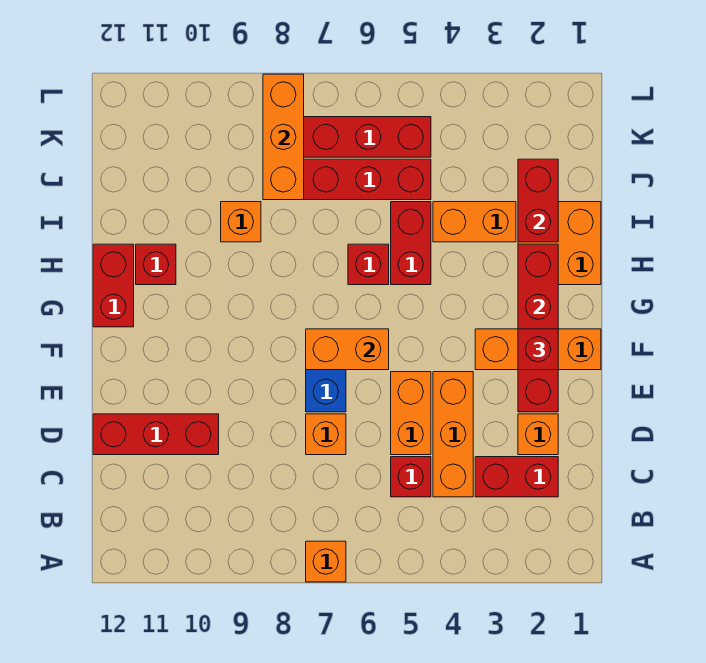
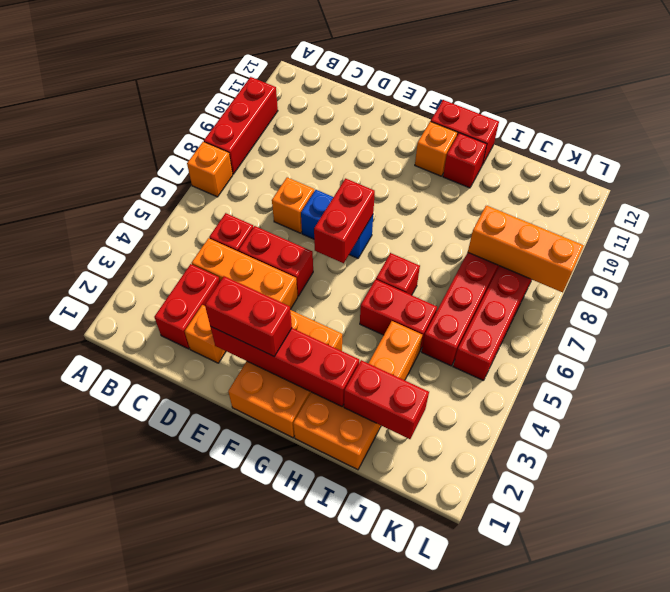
orange brick D5:E5 level 1 -> red brick D5:E5 level 1
red brick D10:D12 level 1 -> red brick A8:A10 level 1
orange brick F1:F3 level 1 -> orange brick F1:G3 level 1
red brick F2 level 3 -> red brick E2:F2 level 3
orange brick F6:F7 level 2 -> red brick F6:F7 level 2
orange brick I9 level 1 -> orange brick G11 level 1

